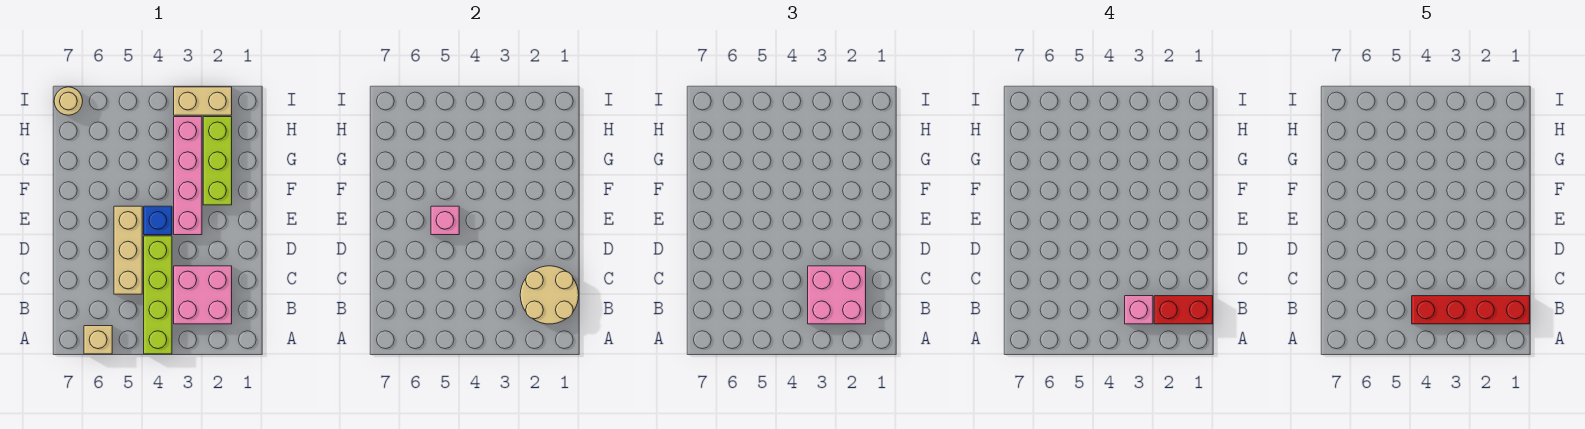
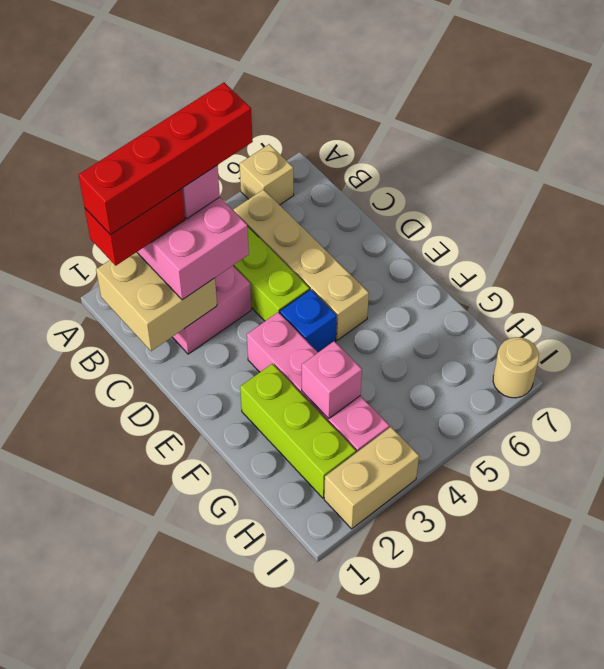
tan round brick B1:C2 level 2 -> tan brick B1:C2 level 2
tan brick C5:E5 level 1 -> tan brick B5:E5 level 1
pink brick E5 level 2 -> pink brick G3 level 2

